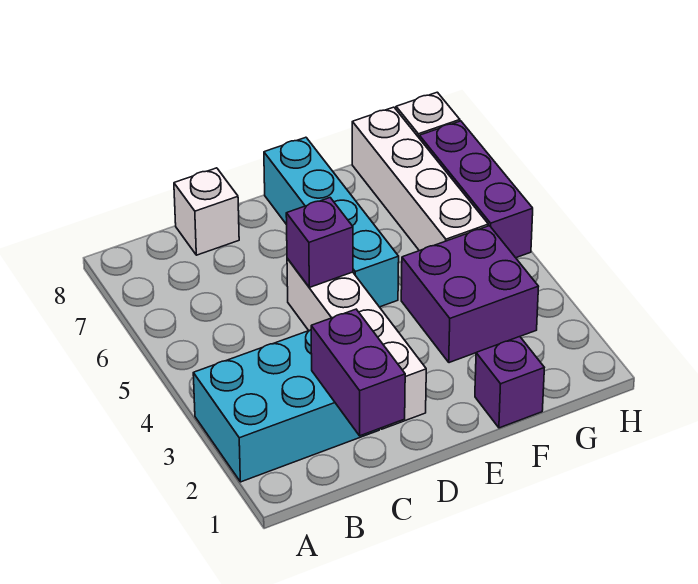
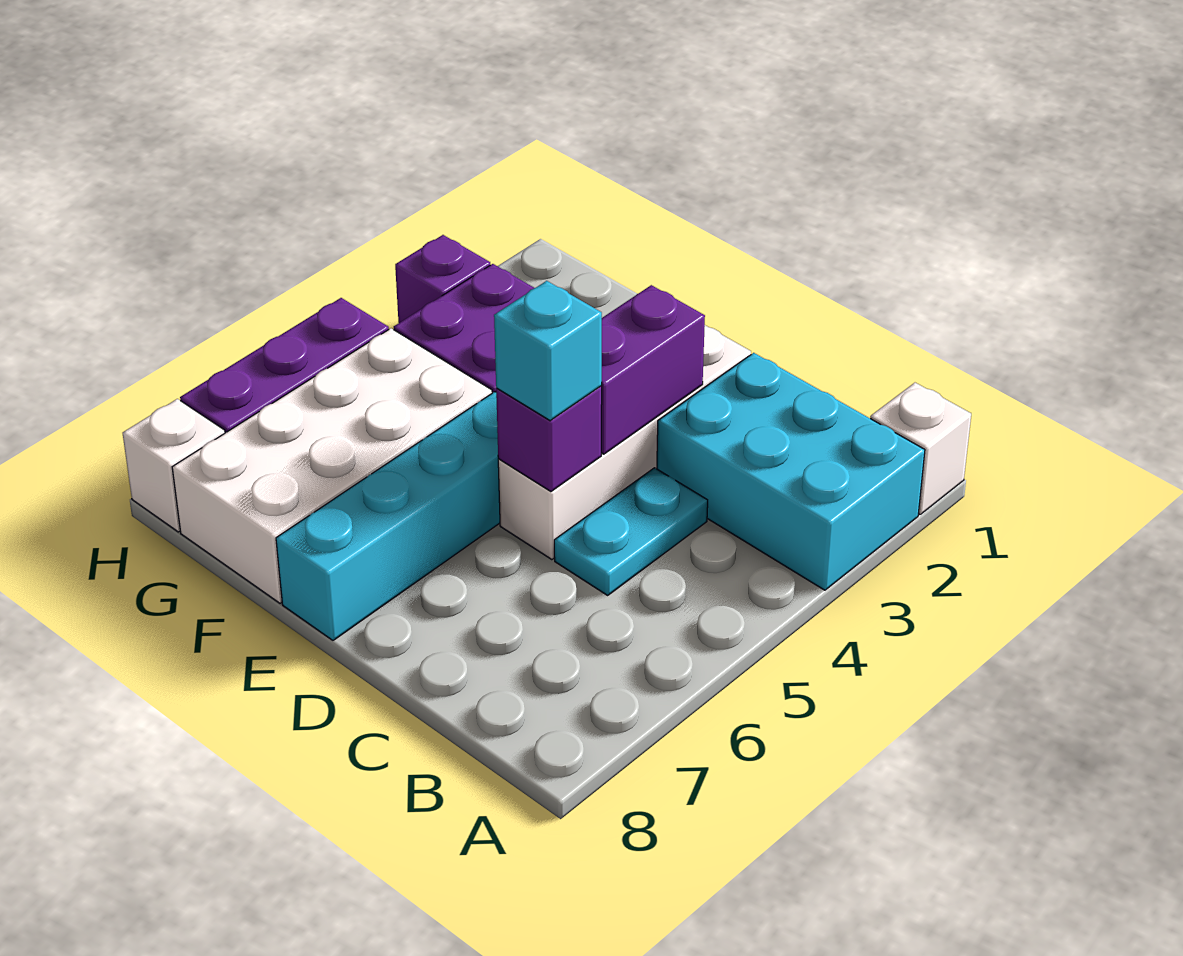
purple brick C1:C2 level 2 -> purple brick D3:D4 level 2
none -> cyan plate C4:C5 level 1
white brick C8 level 1 -> white brick A1 level 1
none -> cyan brick D5 level 3
purple brick F1 level 1 -> purple brick H3 level 1
white brick G5:G8 level 1 -> white brick F5:G8 level 1

